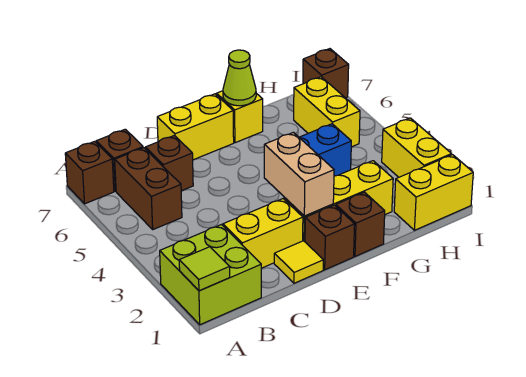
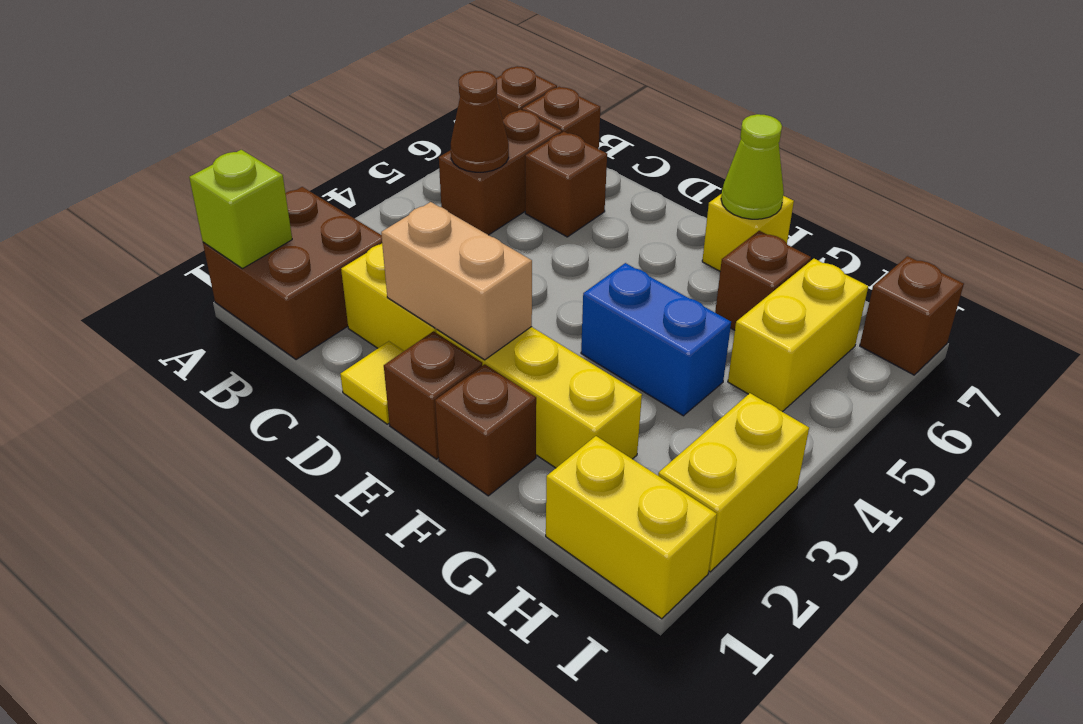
lime brick A1:B2 level 1 -> brown brick A1:B2 level 1
lime tile A1 level 2 -> lime brick A1 level 2
none -> brown cone B5 level 2
yellow brick D7:E7 level 1 -> none
tan brick E2:E3 level 2 -> tan brick D2:E2 level 2
none -> brown brick G6 level 1

